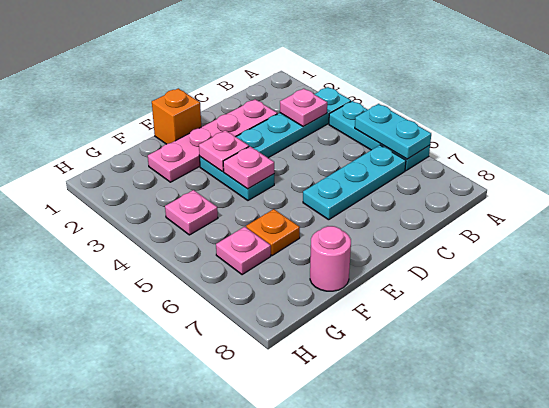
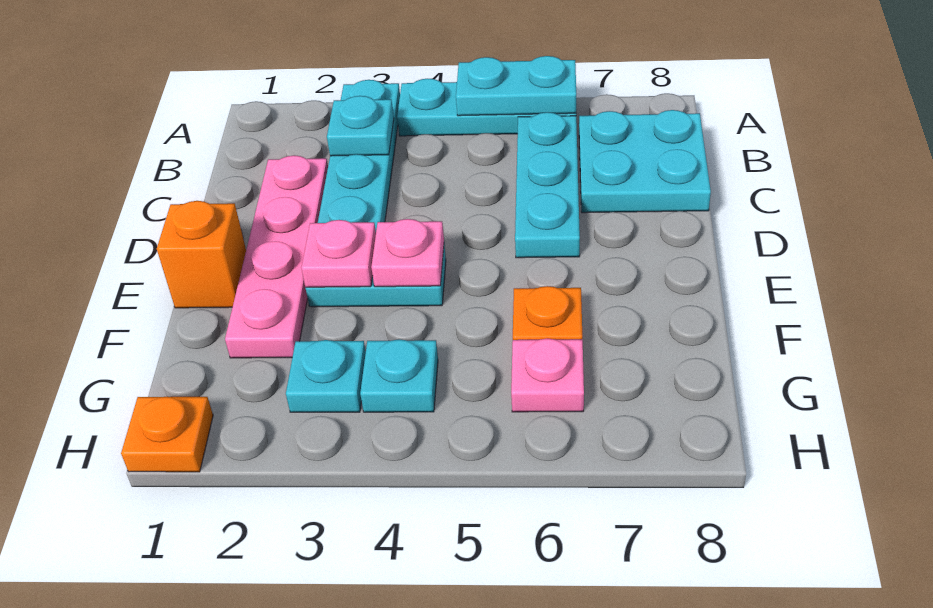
pink plate B3 level 2 -> cyan plate B3 level 2
none -> cyan plate B7:C8 level 1
pink round brick F8 level 1 -> none
none -> cyan plate G3 level 1
pink plate G4 level 1 -> cyan plate G4 level 1
none -> orange plate H1 level 1

